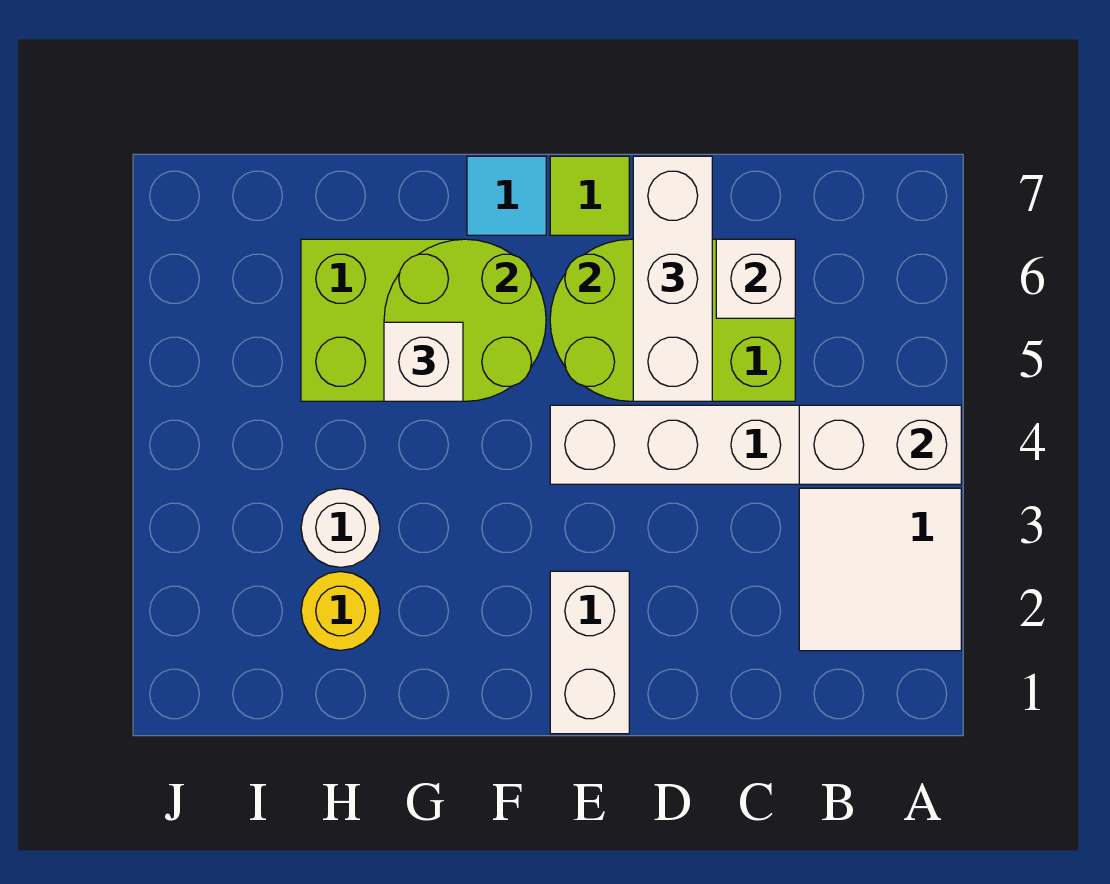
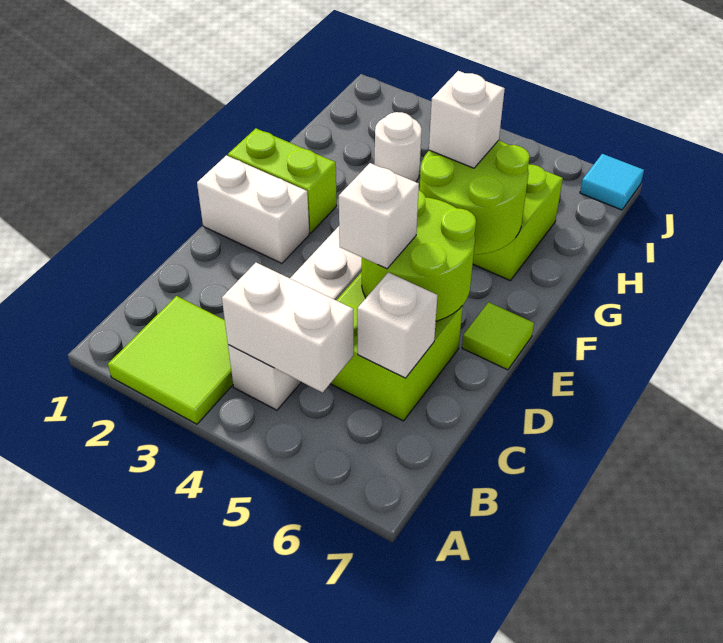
white tile A2:B3 level 1 -> lime tile A2:B3 level 1
white brick A4:B4 level 2 -> white brick B4:B5 level 2
white brick D5:D7 level 3 -> white brick D5 level 3
none -> lime brick F1:F2 level 1
cyan tile F7 level 1 -> cyan tile J7 level 1
yellow round brick H2 level 1 -> none

